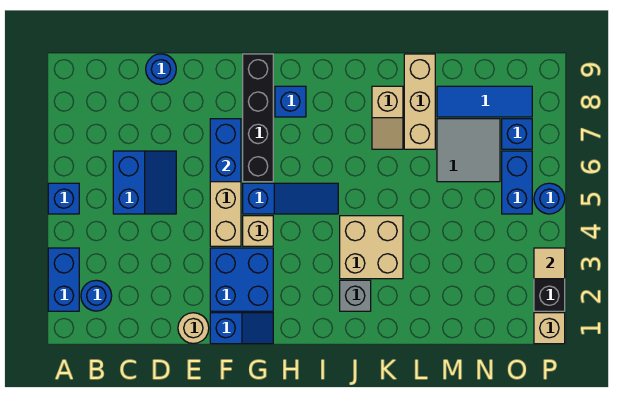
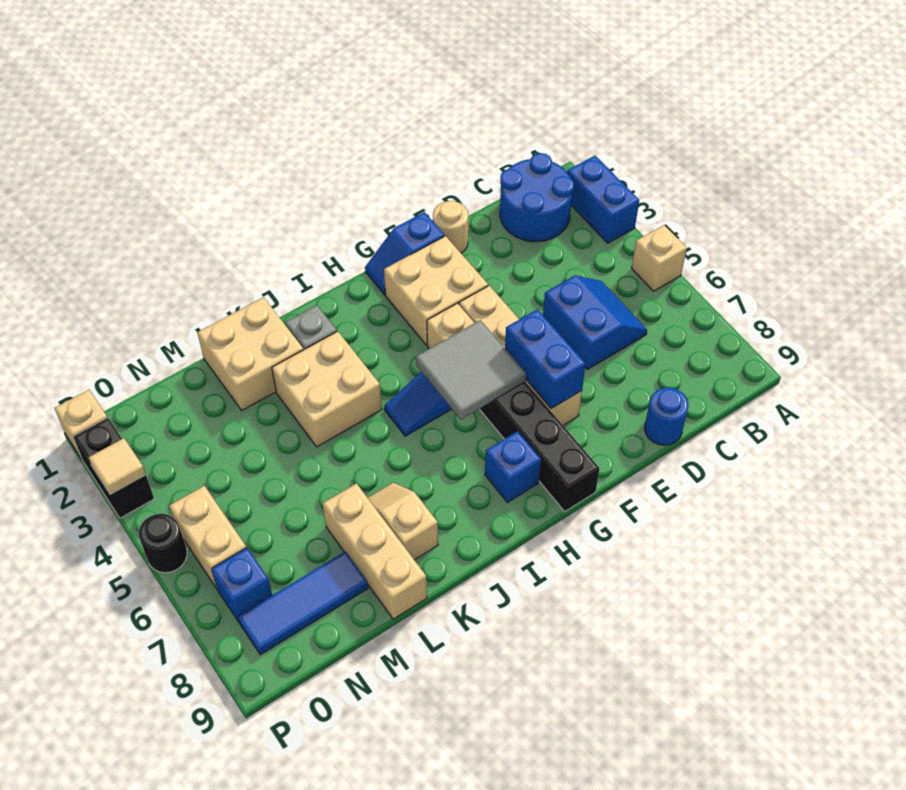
blue brick A5 level 1 -> tan brick A5 level 1
blue round brick B2 level 1 -> blue round brick B1:C2 level 1
blue slope C5:D6 level 1 top C -> blue slope C5:D6 level 1 top D
blue brick F2:G3 level 1 -> tan brick F2:G3 level 1
none -> tan brick K1:L2 level 1
grey tile M6:N7 level 1 -> grey tile G5:H6 level 2
blue brick O5:O6 level 1 -> tan brick O5:O6 level 1
blue round brick P5 level 1 -> black round brick P5 level 1

